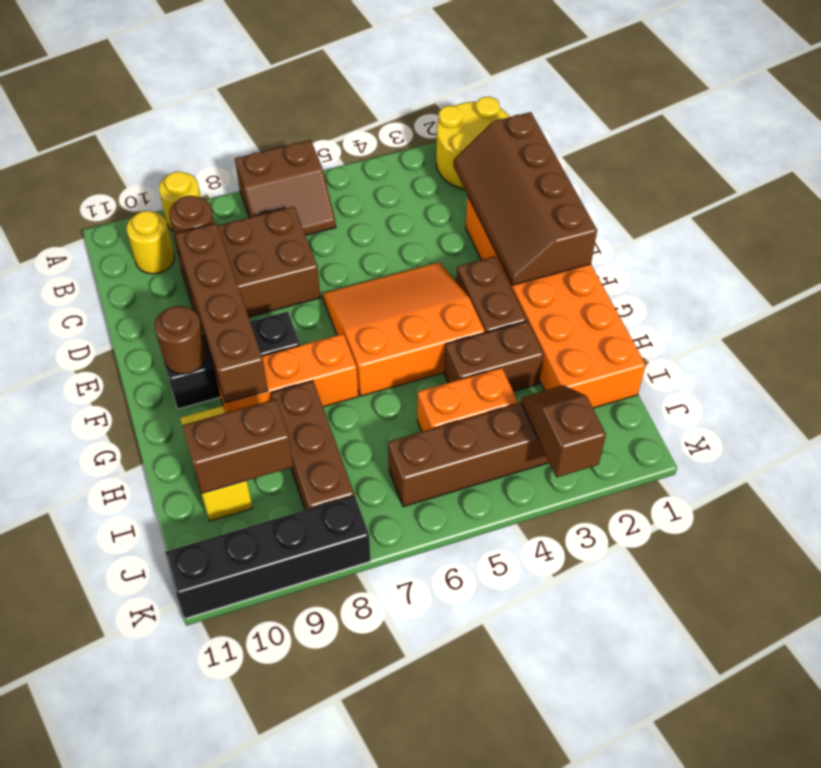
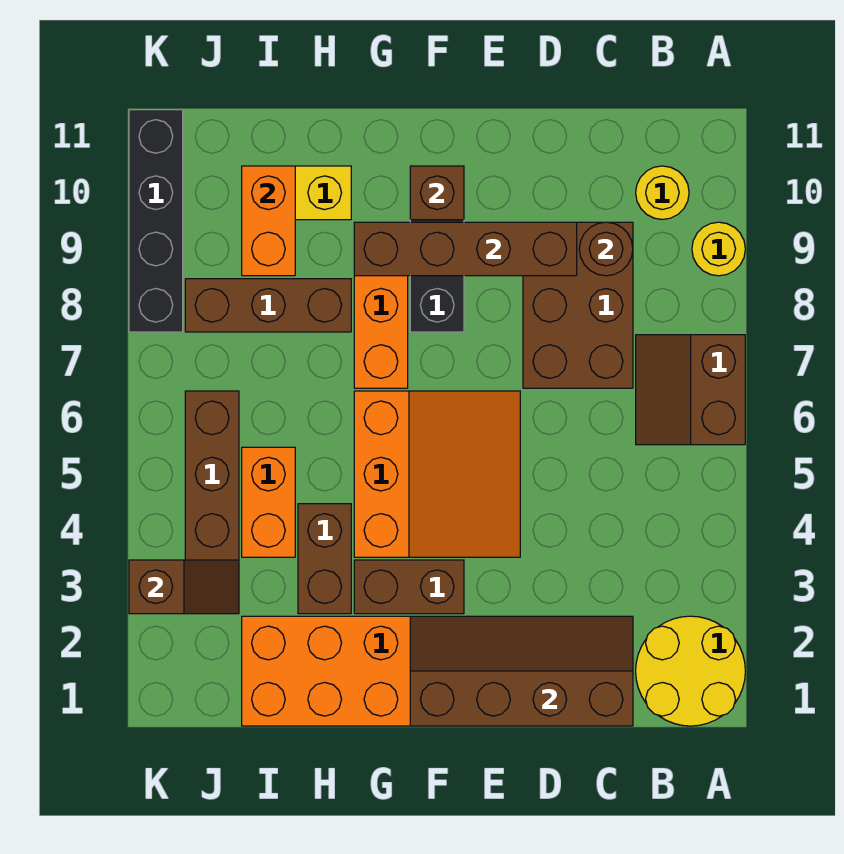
brown round brick F10 level 2 -> brown brick F10 level 2
brown brick I9:I10 level 2 -> orange brick I9:I10 level 2

